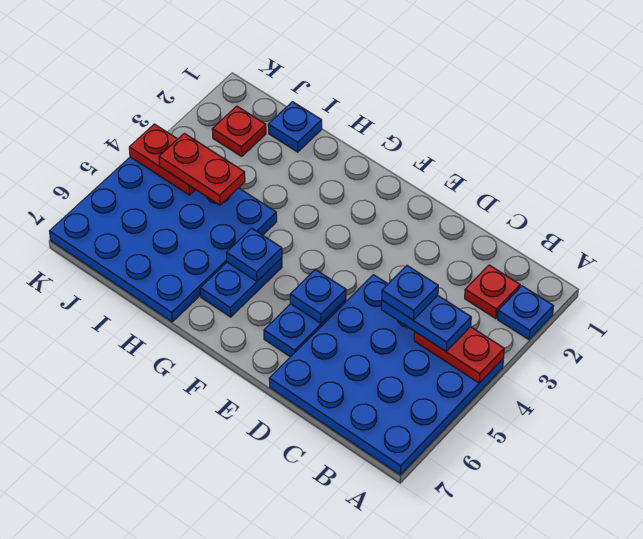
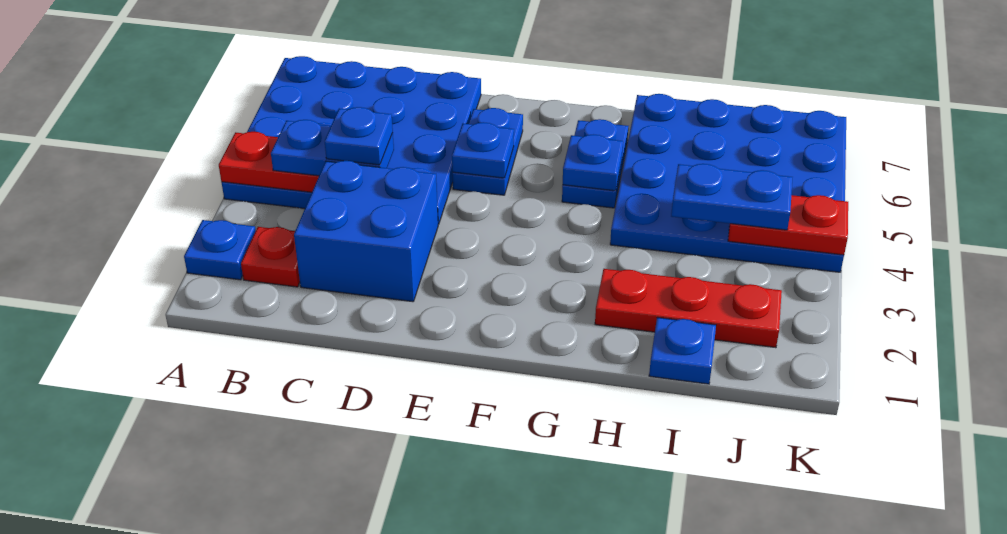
none -> blue brick C2:D3 level 1
red plate I4:J4 level 3 -> blue plate I4:J4 level 3
red plate J2 level 1 -> red plate H2:J2 level 1

